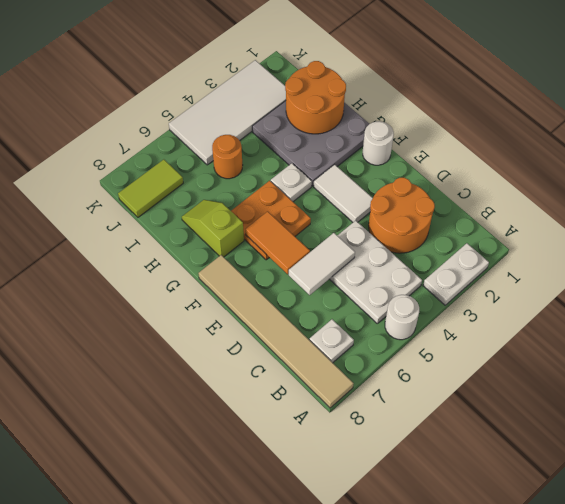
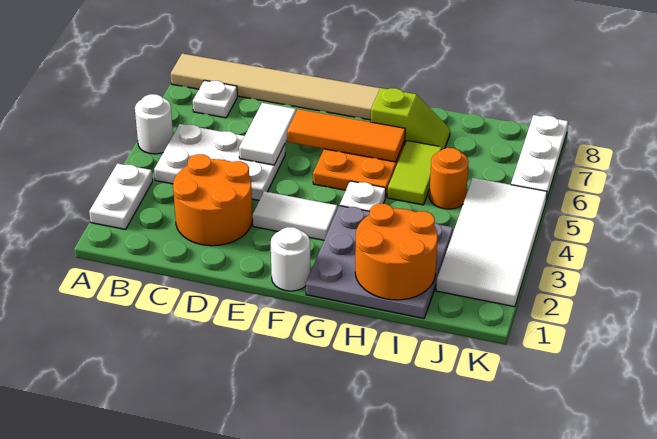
orange tile E6:F6 level 2 -> orange tile E6:G6 level 2
lime tile J7:J8 level 1 -> lime tile H5:H6 level 1
none -> white plate K6:K8 level 1

